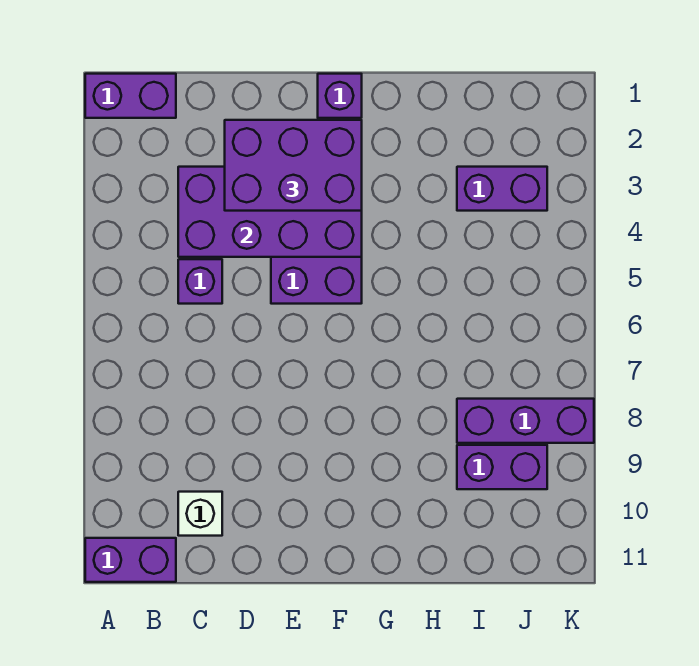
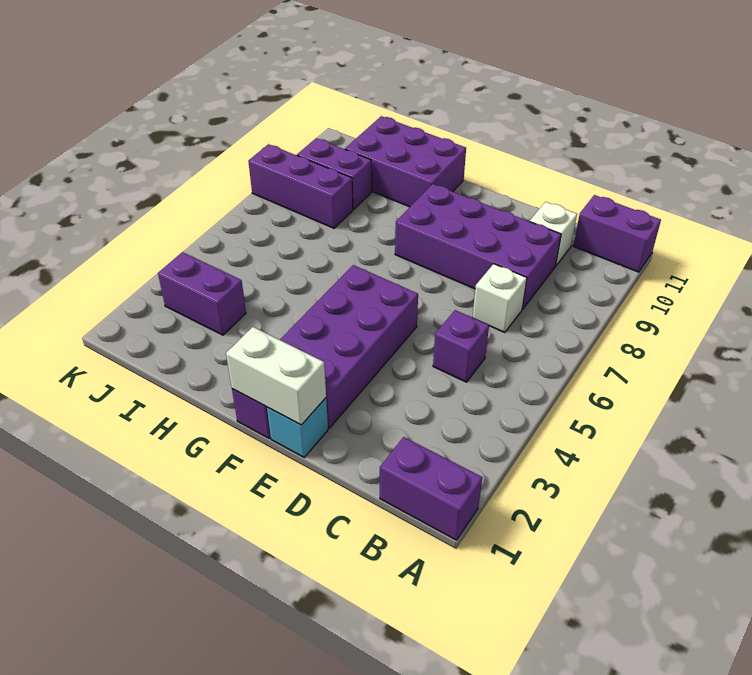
purple brick C3:F4 level 2 -> purple brick C8:F9 level 1
none -> white brick C7 level 1
purple brick D2:F3 level 3 -> purple brick G10:I11 level 1
none -> cyan brick E1 level 1
none -> white brick E1:F1 level 2

